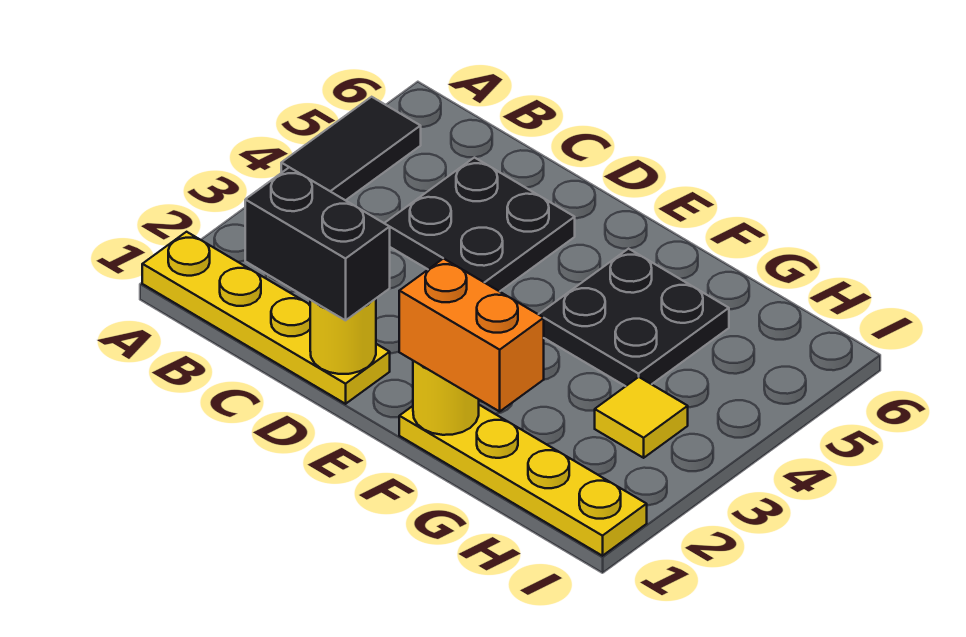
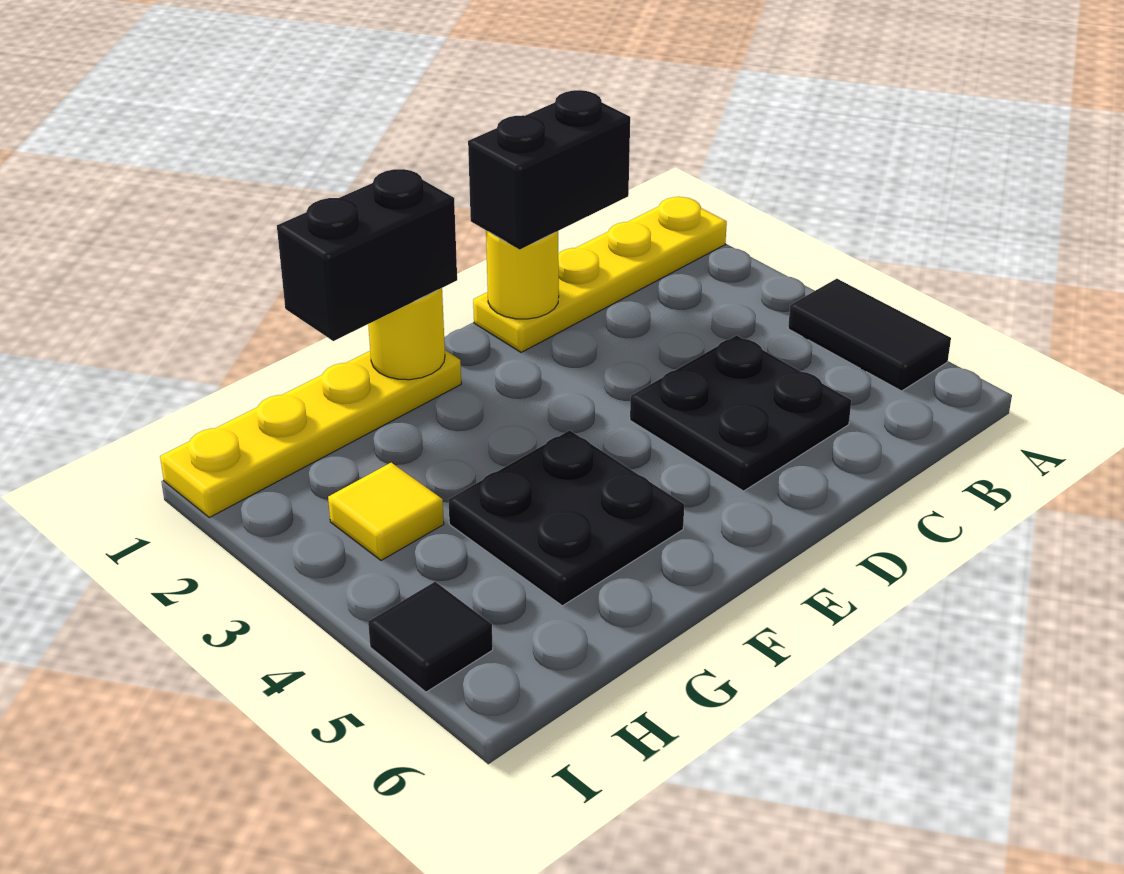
orange brick F1:G1 level 3 -> black brick F1:G1 level 3
none -> black tile I5 level 1

